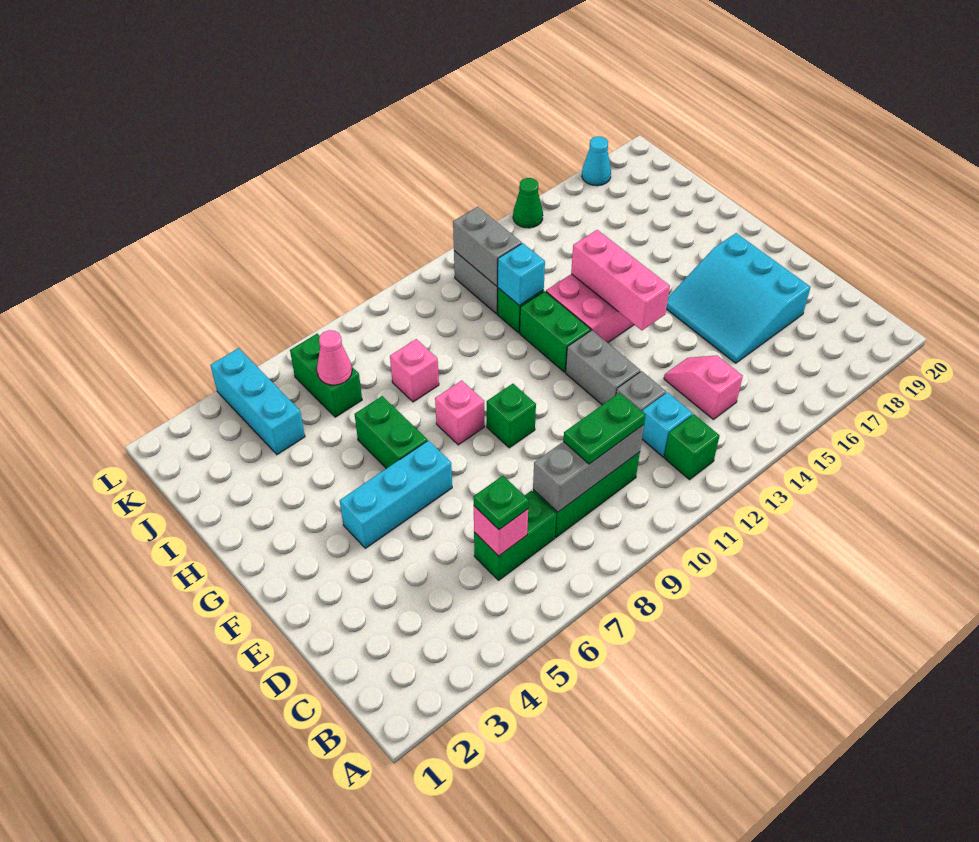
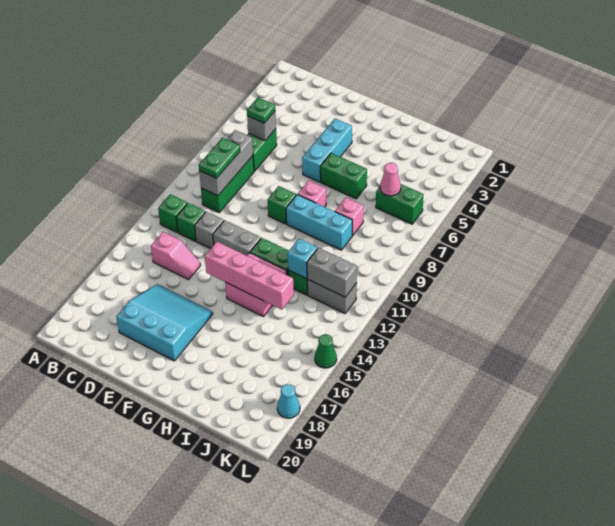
pink brick C6 level 2 -> grey brick C6 level 2
cyan brick C12 level 1 -> green brick C12 level 1
pink brick F14:H14 level 2 -> pink brick F14:I14 level 2
cyan brick J4:L4 level 1 -> cyan brick G9:I9 level 1

